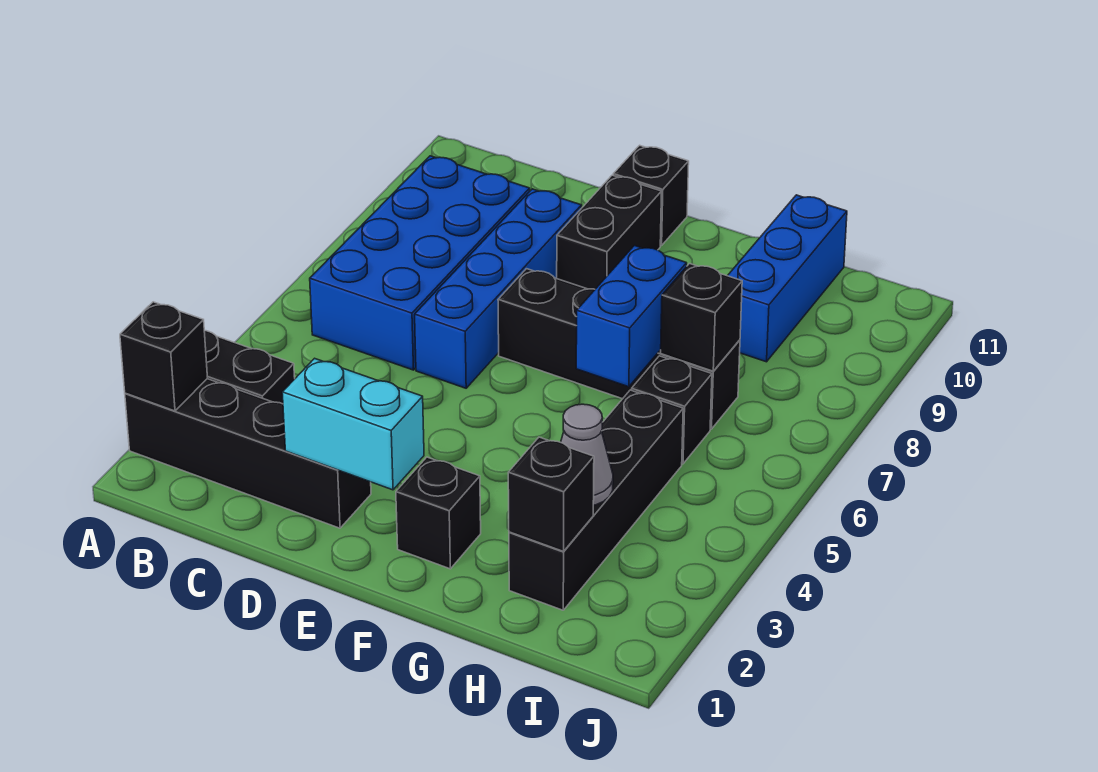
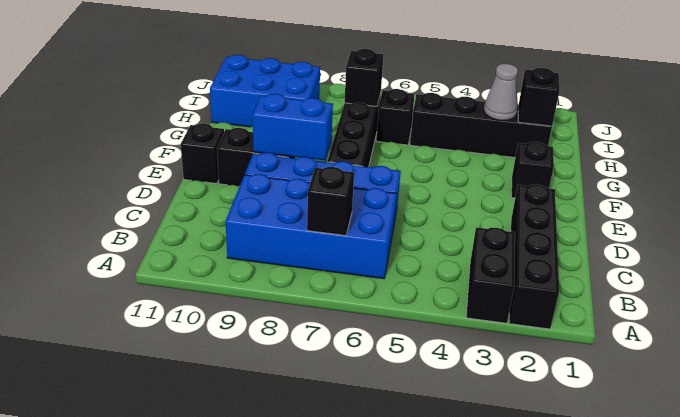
black brick A2 level 2 -> black brick B7 level 2
cyan brick D2:E2 level 2 -> none
blue brick G6:G7 level 2 -> blue brick E8:E9 level 2
blue brick H9:H11 level 1 -> blue brick H9:I11 level 1

